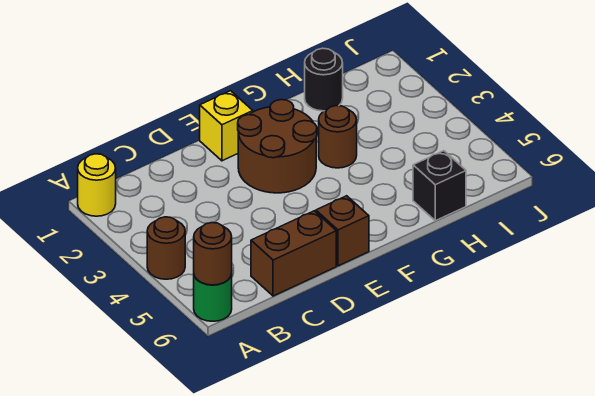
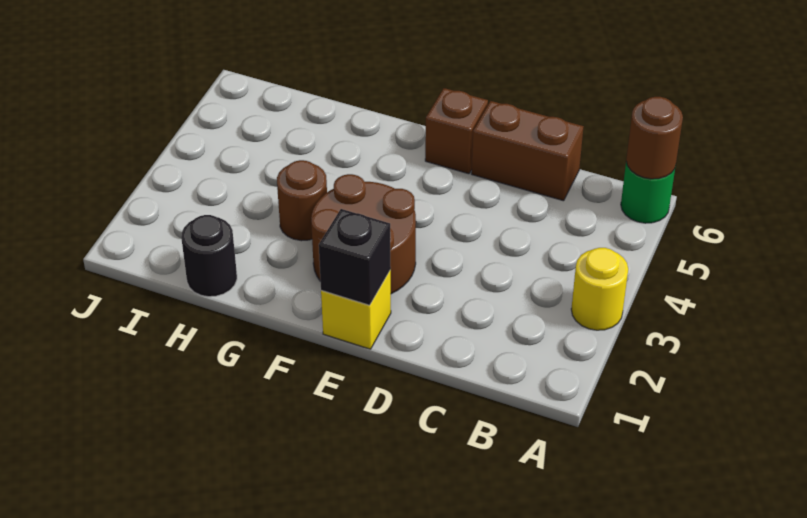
yellow round brick A1 level 1 -> yellow round brick A3 level 1
brown round brick A4 level 1 -> none
black brick H6 level 1 -> black brick E1 level 2

